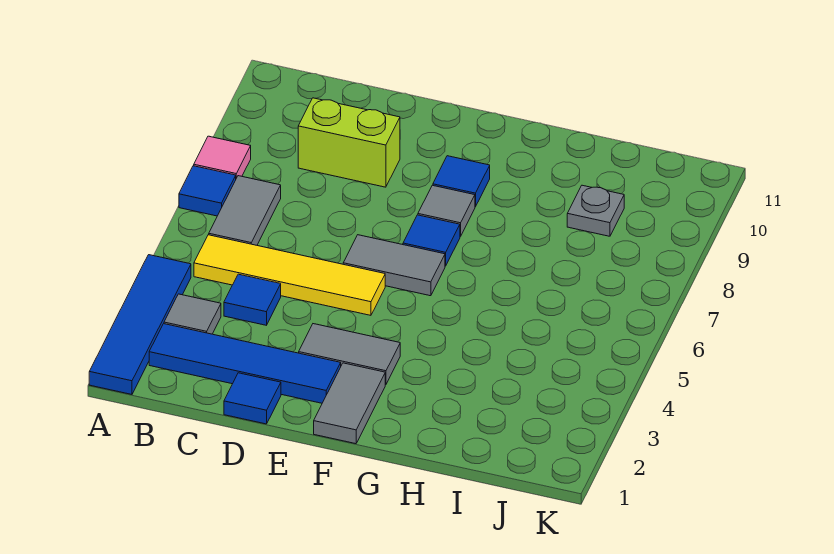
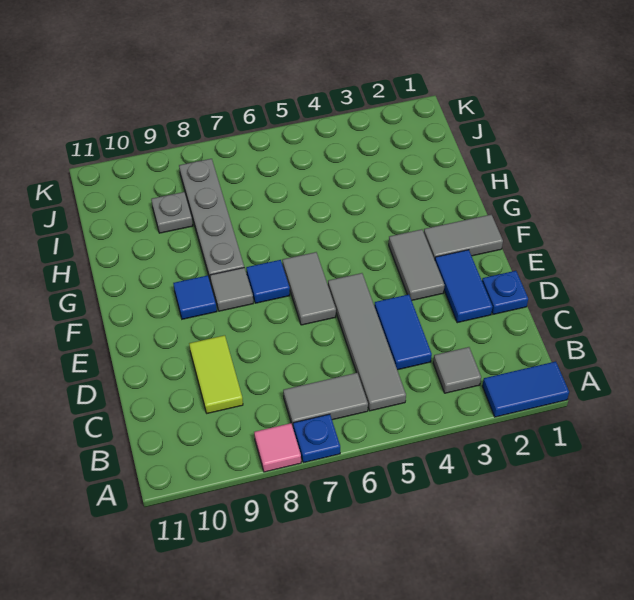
blue tile A1:A4 level 1 -> blue tile A1:A2 level 1
blue tile A7 level 1 -> blue plate A7 level 1
blue tile B2:E2 level 1 -> blue tile D2:E2 level 1
yellow tile B5:E5 level 1 -> grey tile B5:E5 level 1
blue tile C4 level 1 -> blue tile C4:D4 level 1
lime brick C9:D9 level 1 -> lime tile C9:D9 level 1
blue tile D1 level 1 -> blue plate D1 level 1
none -> grey plate G8:J8 level 1

